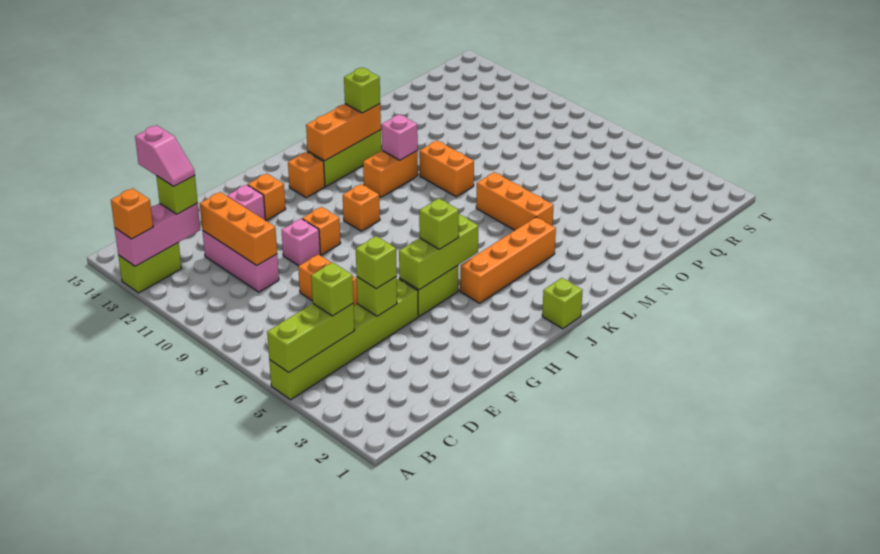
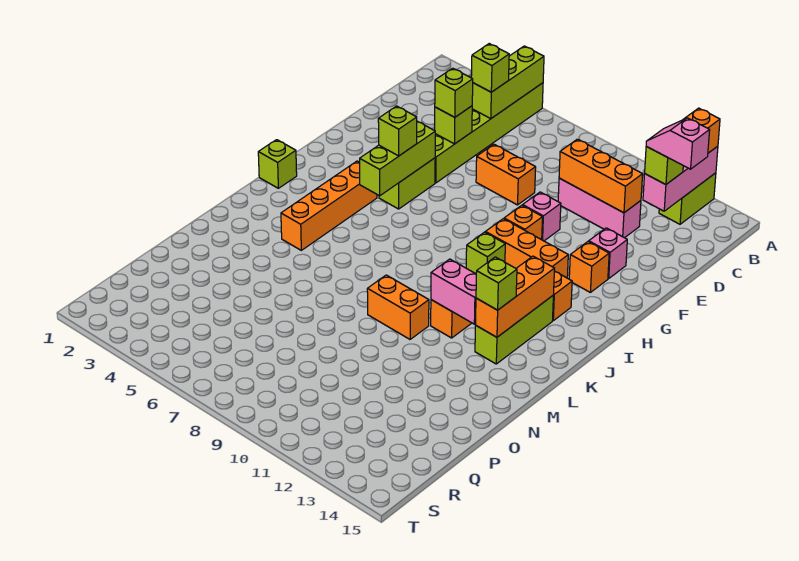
orange brick I10 level 1 -> lime brick I10 level 1
pink brick L11 level 2 -> pink brick L11:L12 level 2
orange brick M5:M7 level 1 -> orange brick H10:H12 level 1

